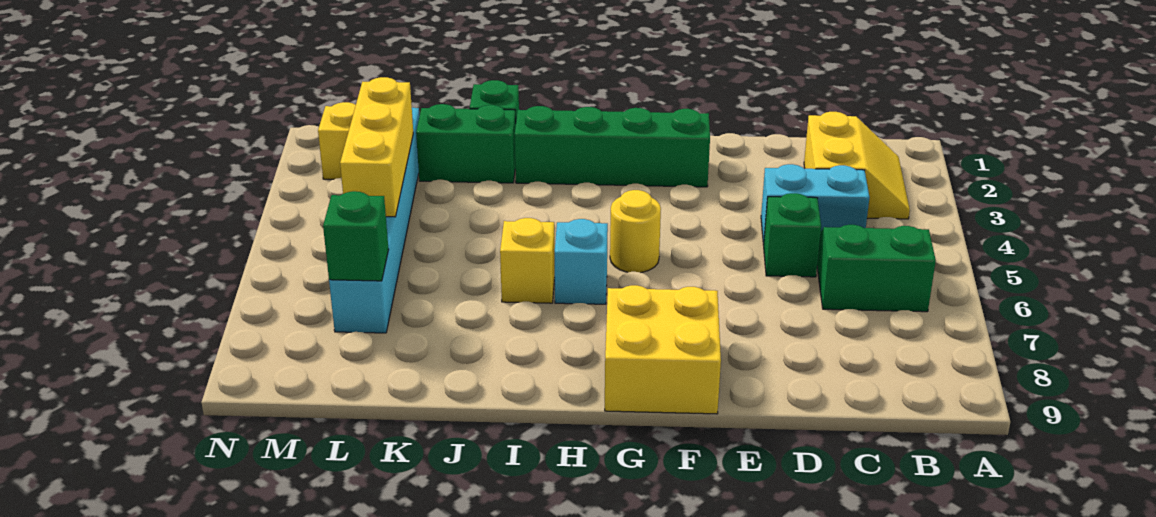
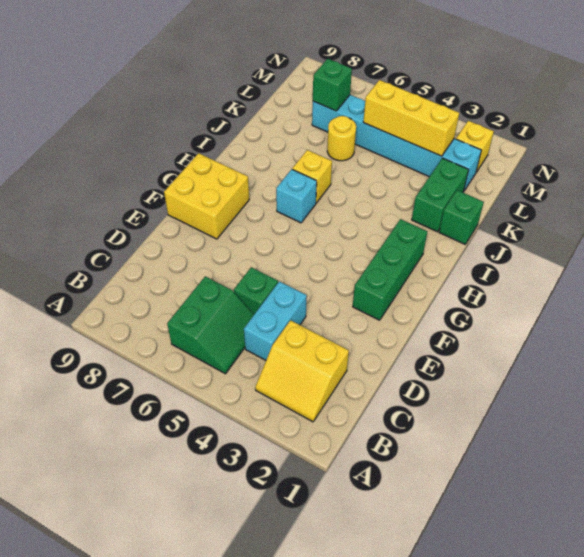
green brick F2:I2 level 1 -> green brick F2:H2 level 1
yellow round brick G5 level 1 -> yellow round brick K6 level 1

